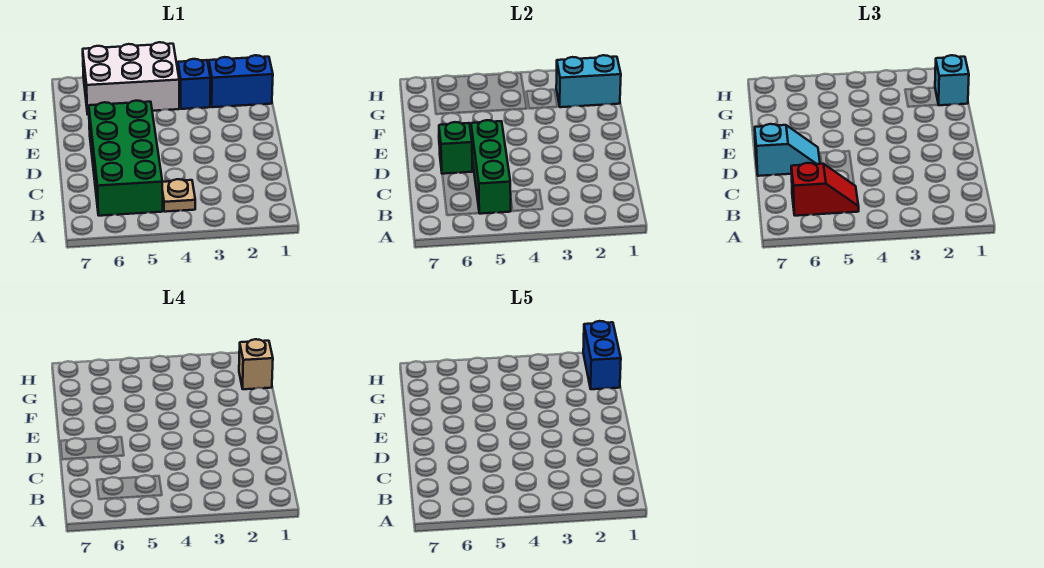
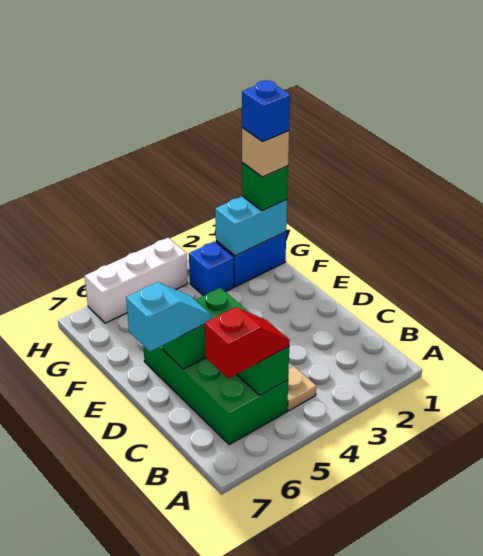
cyan brick G1 level 3 -> green brick G1 level 3
blue brick G1:H1 level 5 -> blue brick G1 level 5
white brick G4:H6 level 1 -> white brick H4:H6 level 1

